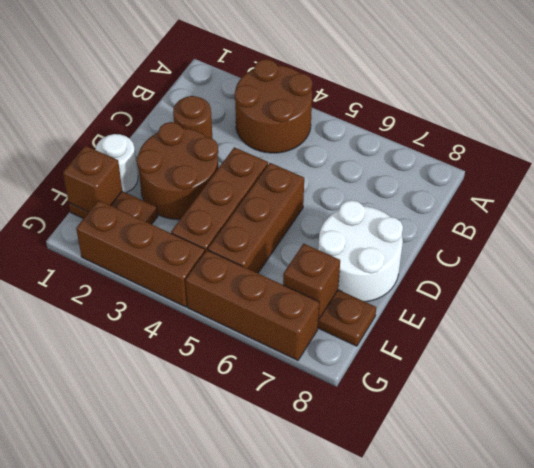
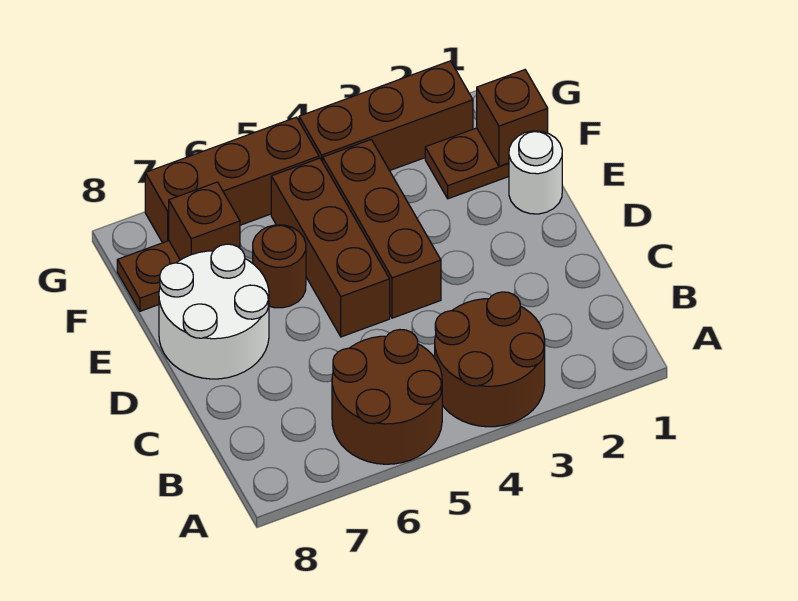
brown round brick C2 level 1 -> brown round brick E6 level 1
brown round brick D2:E3 level 1 -> brown round brick A5:B6 level 1

